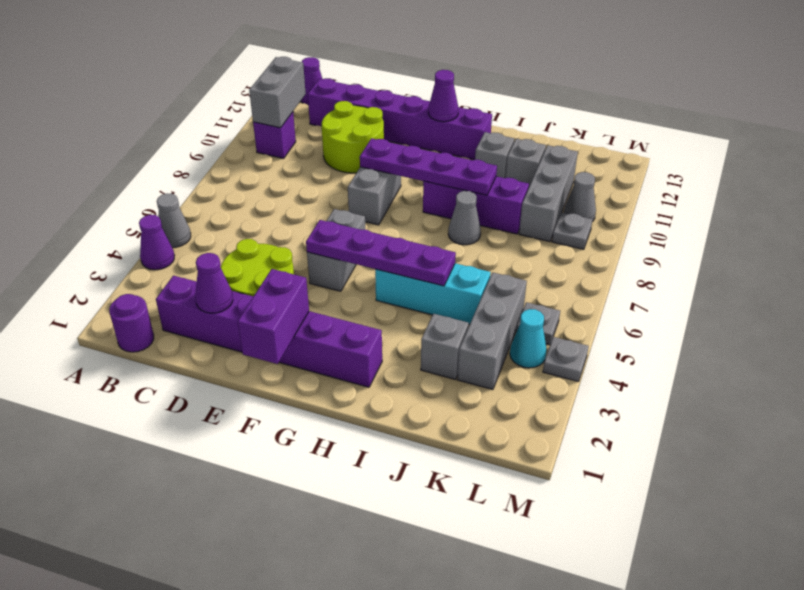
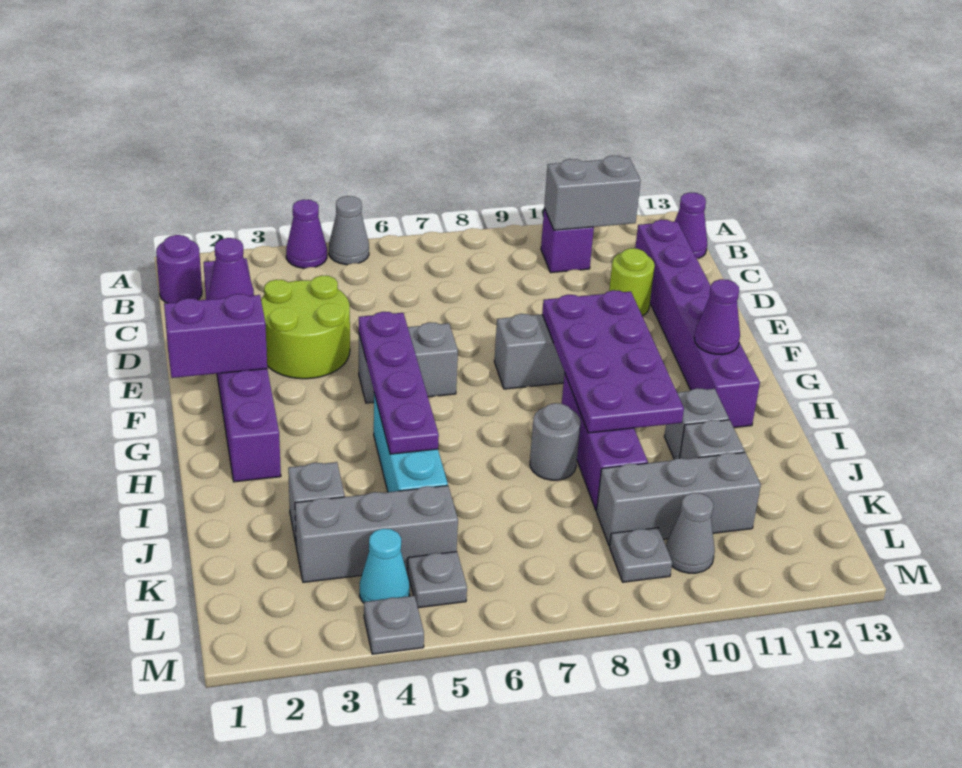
lime round brick D10:E11 level 1 -> lime round brick D11 level 1
purple plate F9:I9 level 2 -> purple plate F9:I10 level 2
grey cone I8 level 1 -> grey round brick I8 level 1

